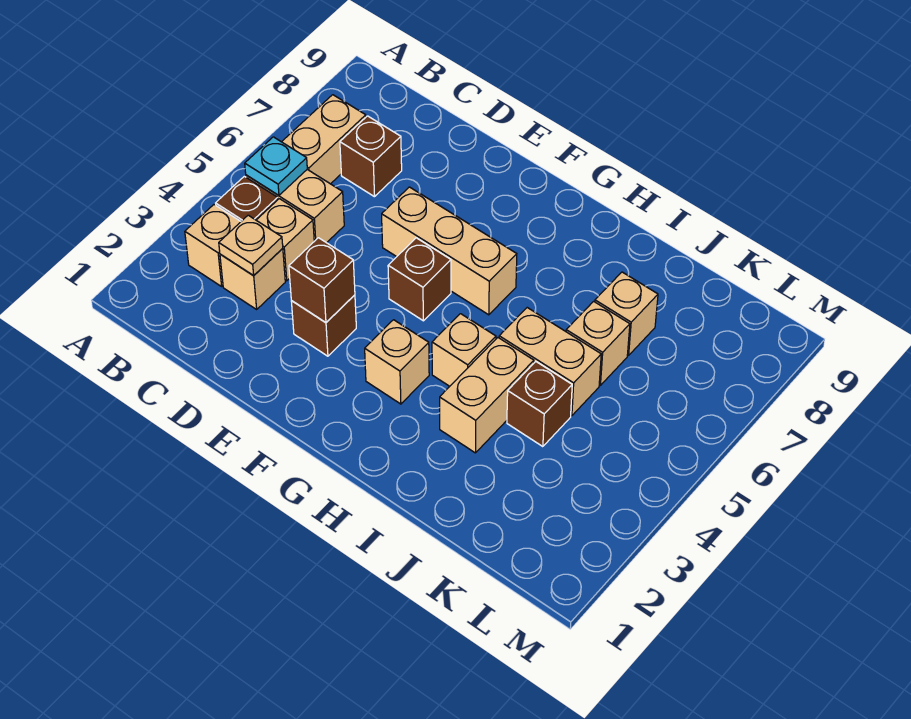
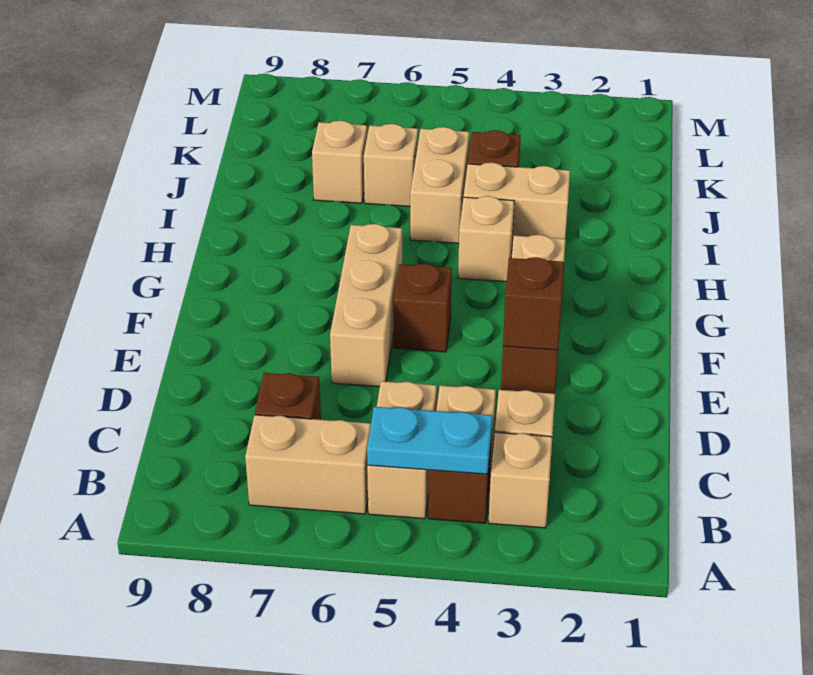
cyan plate B5 level 2 -> cyan plate B4:B5 level 2
tan plate C3 level 2 -> none

